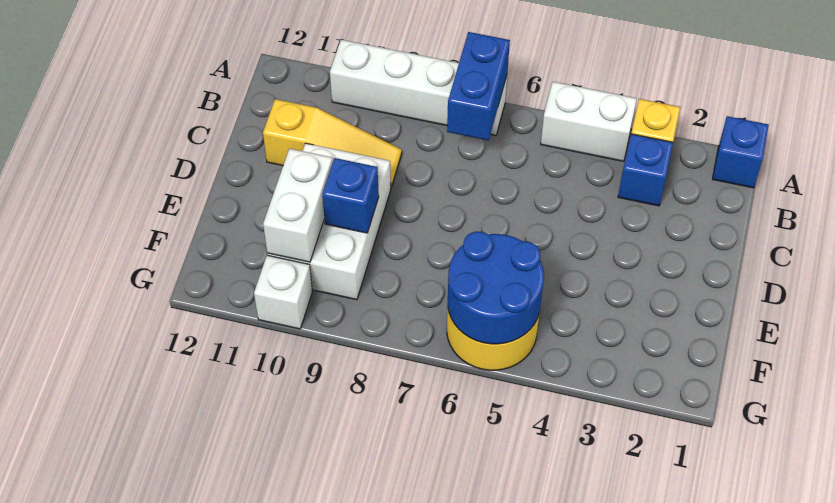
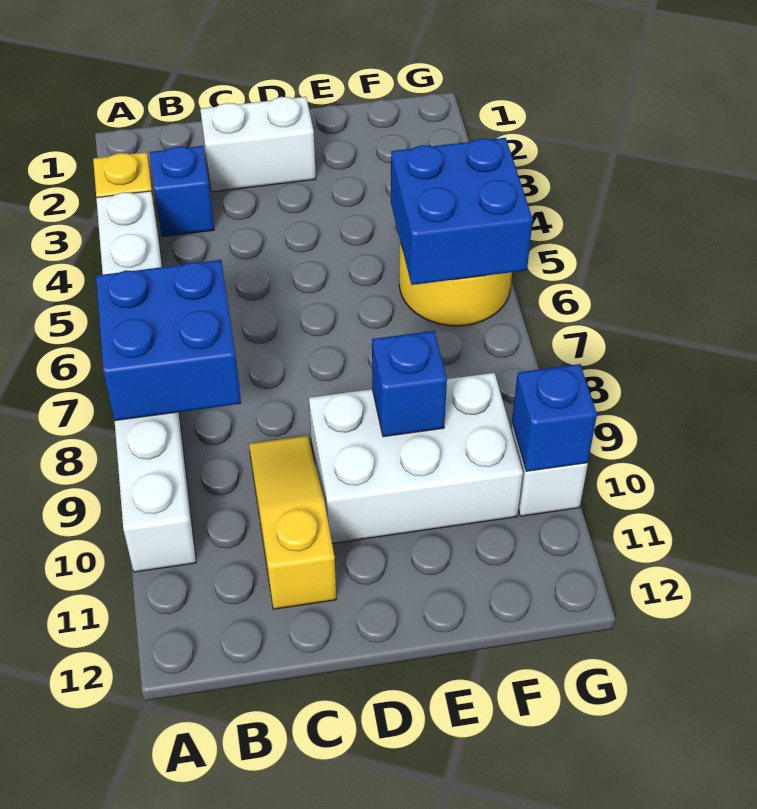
blue brick A1 level 1 -> blue brick G10 level 2
blue brick A7:B7 level 2 -> blue brick A7:B8 level 2
white brick E10:F10 level 2 -> white brick C2:D2 level 1
blue round brick F5:G6 level 2 -> blue brick F5:G6 level 2

